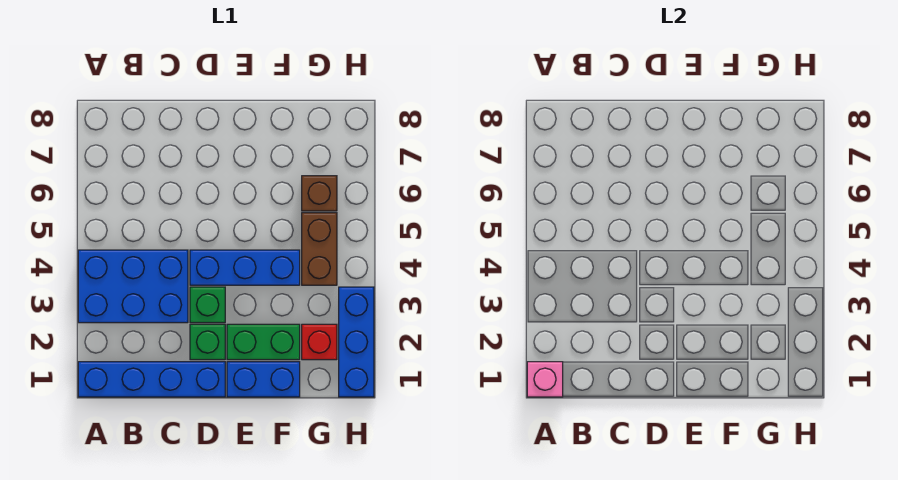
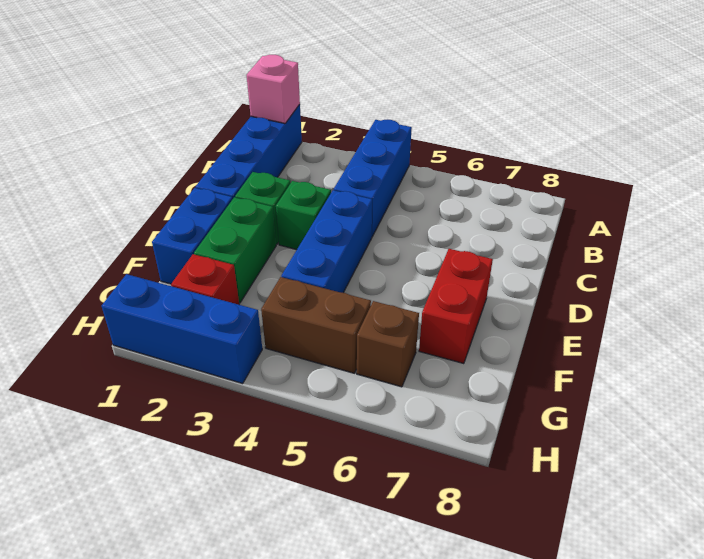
blue brick A3:C4 level 1 -> blue brick A4:C4 level 1
none -> red brick E7:F7 level 1

